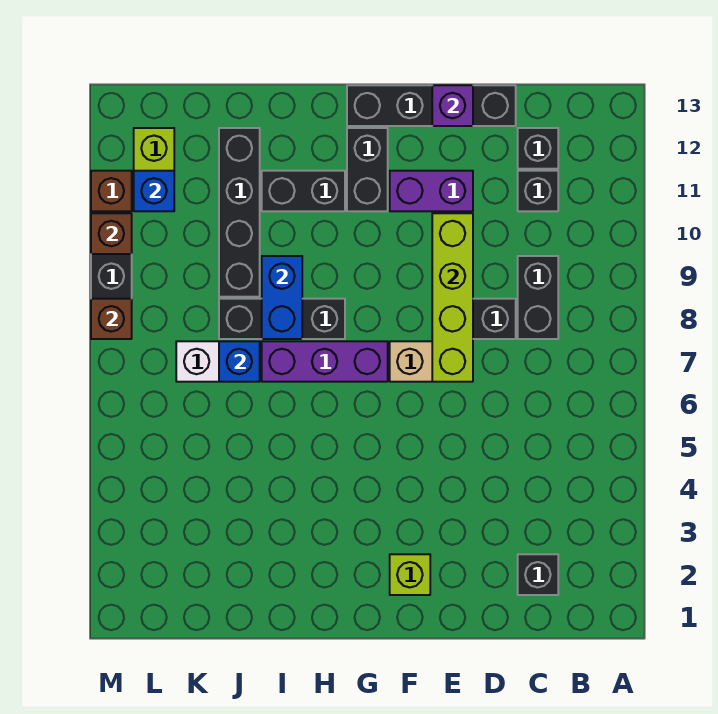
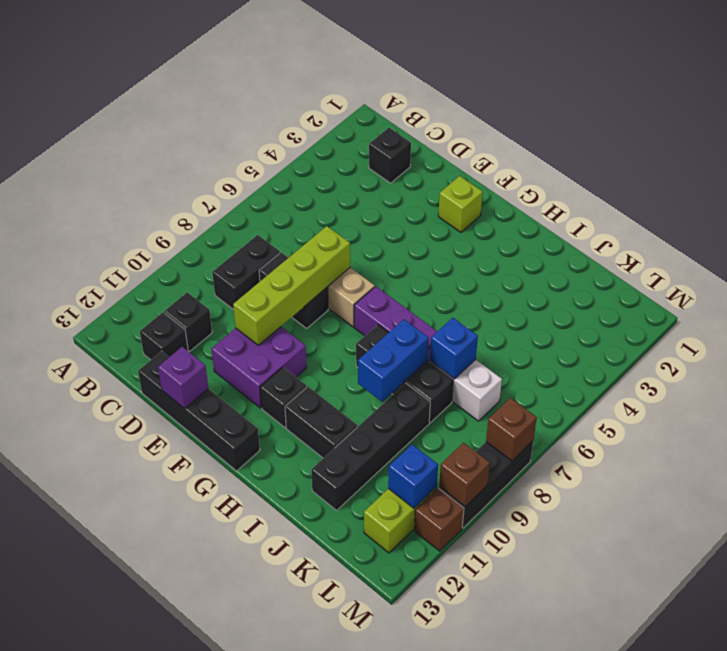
purple brick E11:F11 level 1 -> purple brick E10:F11 level 1
black brick G11:G12 level 1 -> black brick G11 level 1

